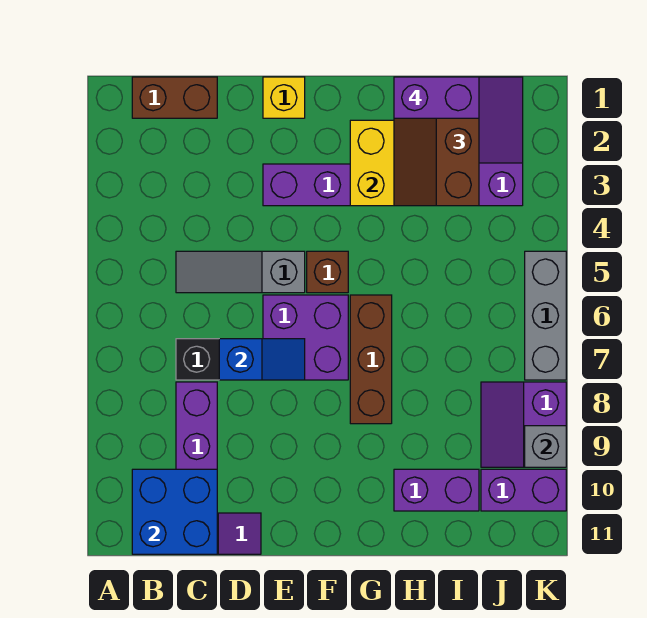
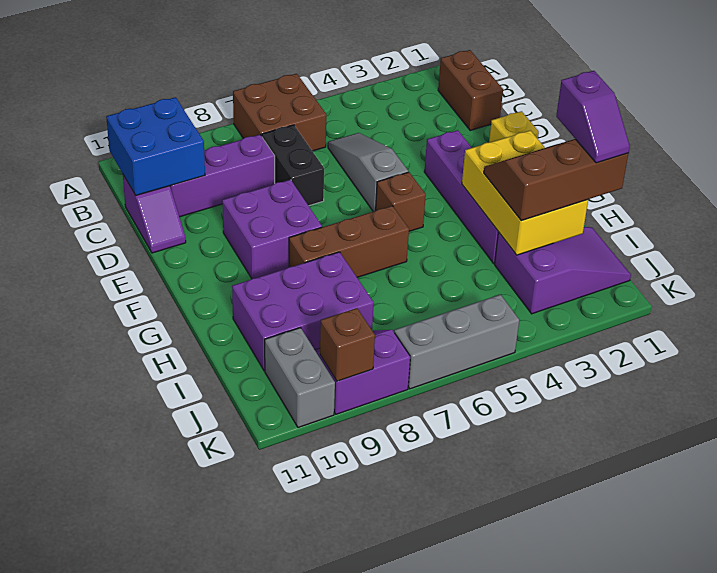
none -> brown brick A6:B7 level 1
blue slope D7:E7 level 2 top D -> none
purple brick E6:F7 level 1 -> purple brick E8:F9 level 1
purple brick H1:I1 level 4 -> purple slope H1:I1 level 4 top H
purple brick H10:I10 level 1 -> purple brick H8:I10 level 1
purple brick J10:K10 level 1 -> grey brick J10:K10 level 1
grey brick K9 level 2 -> brown brick K9 level 2

